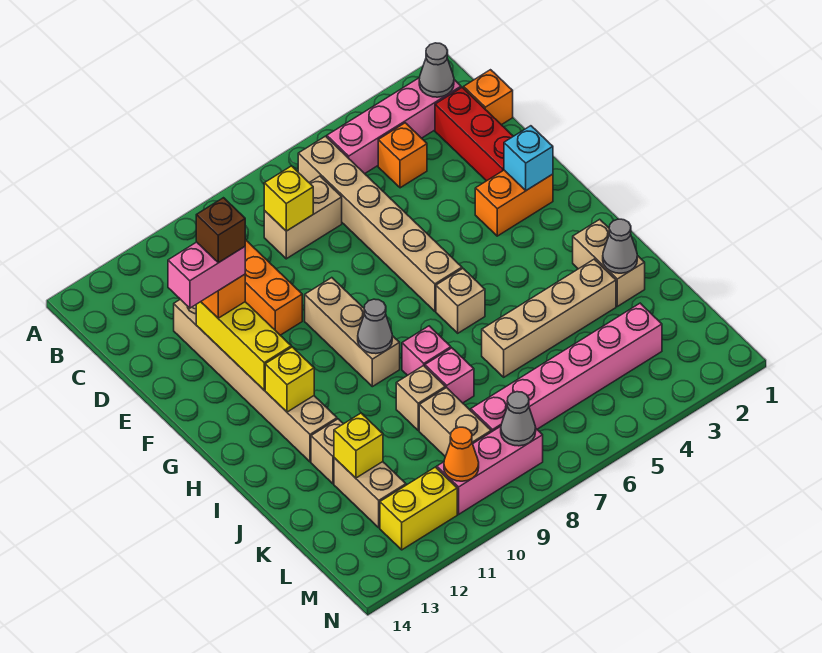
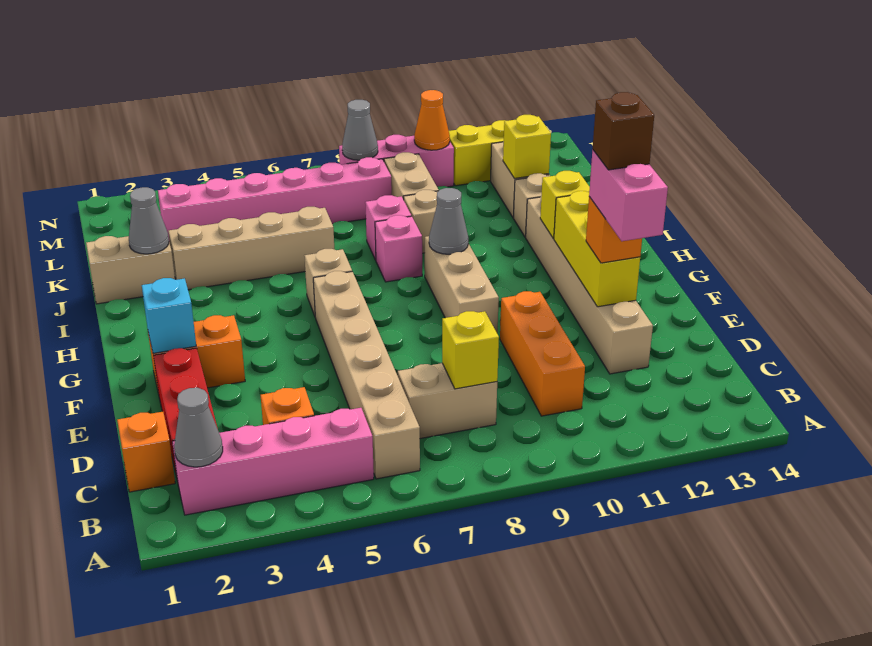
pink brick E12:E13 level 4 -> pink brick D12:E12 level 4
tan brick I2:J2 level 1 -> tan brick J1:J2 level 1

